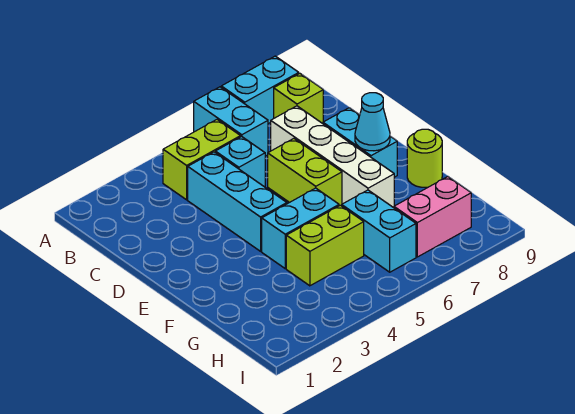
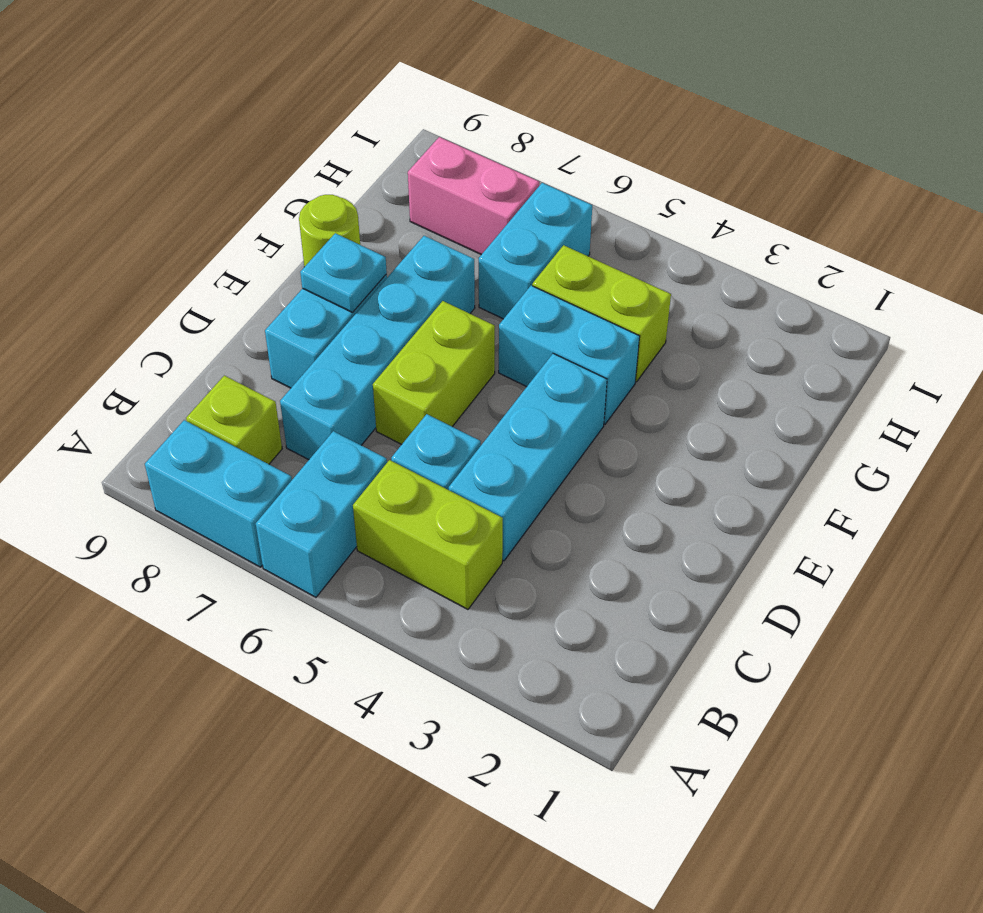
white brick C7:F7 level 1 -> cyan brick C7:F7 level 1
cyan cone E8 level 2 -> cyan plate E8 level 2

